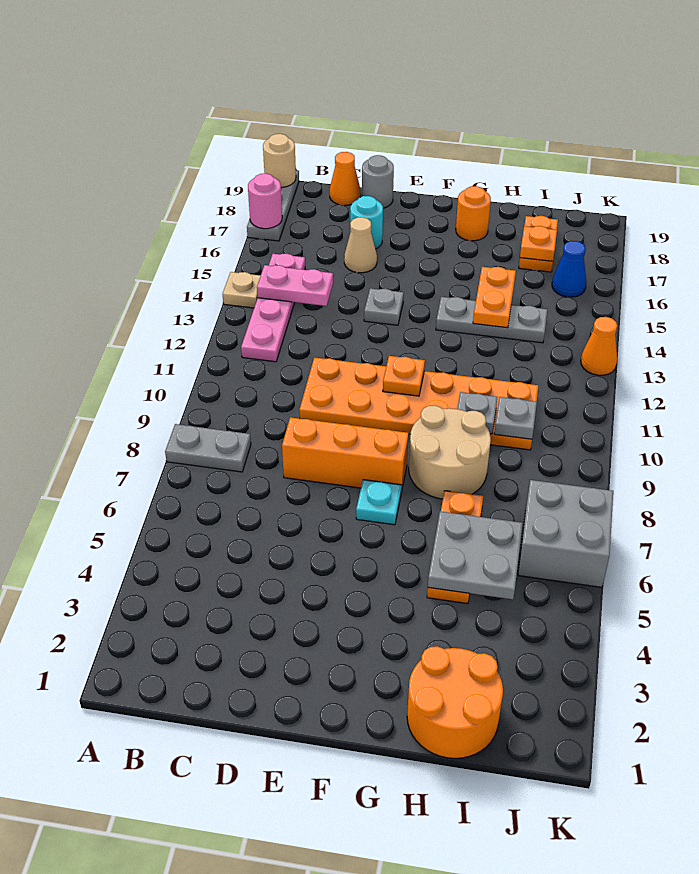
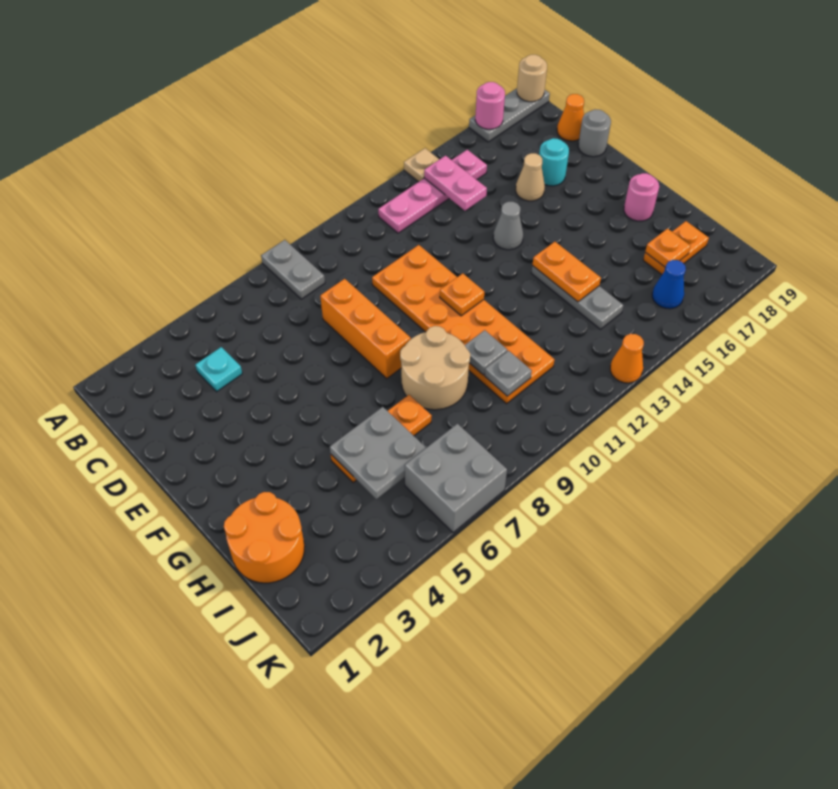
grey plate E14 level 1 -> grey cone E14 level 1
cyan plate F7 level 1 -> cyan plate C4 level 1
orange round brick G18 level 1 -> pink round brick G18 level 1
orange plate H14:H15 level 2 -> orange plate G14:H14 level 2

